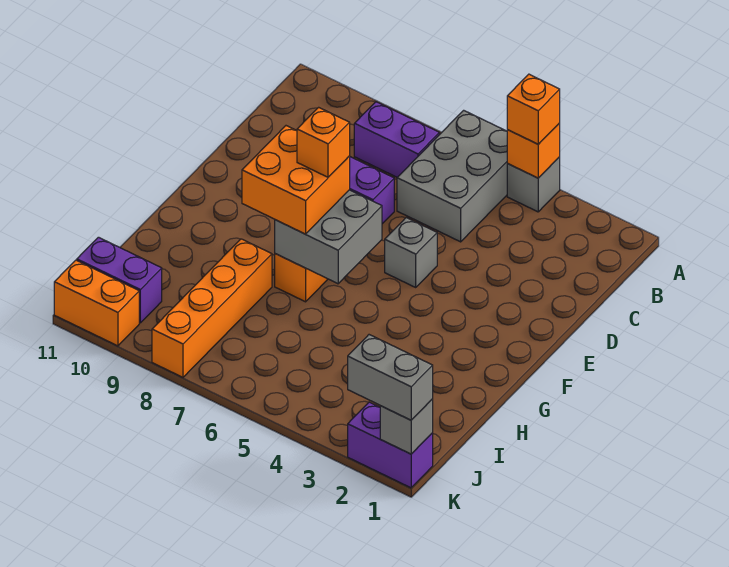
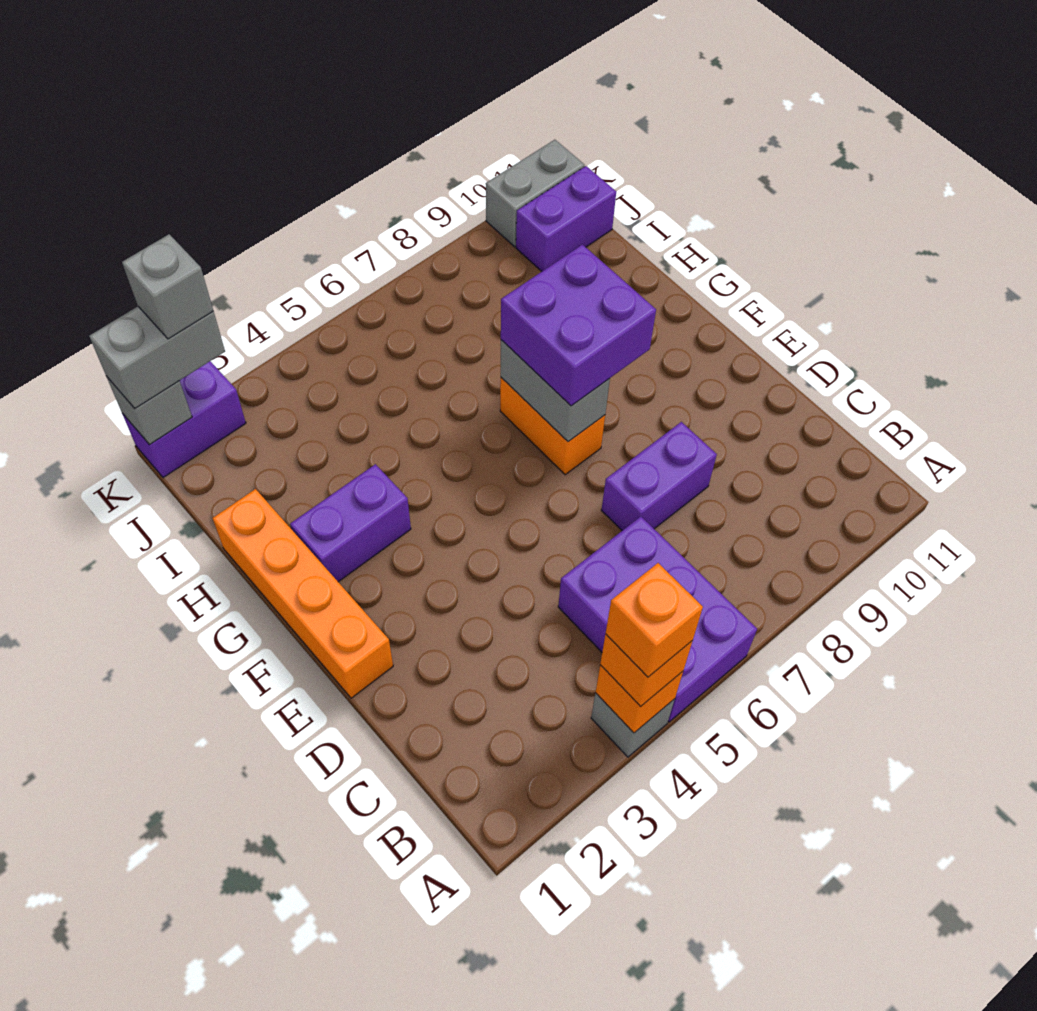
grey brick A5:C6 level 1 -> purple brick A5:C6 level 1
purple brick B7:B8 level 1 -> purple brick G2:G3 level 1
grey brick E5 level 1 -> grey brick K2 level 4
grey brick F6:G7 level 2 -> grey brick F7:G7 level 2
orange brick F7:G8 level 3 -> purple brick F7:G8 level 3
orange brick F7 level 4 -> orange brick A4 level 4
orange brick H8:K8 level 1 -> orange brick E1:H1 level 1
orange brick K10:K11 level 1 -> grey brick K10:K11 level 1

